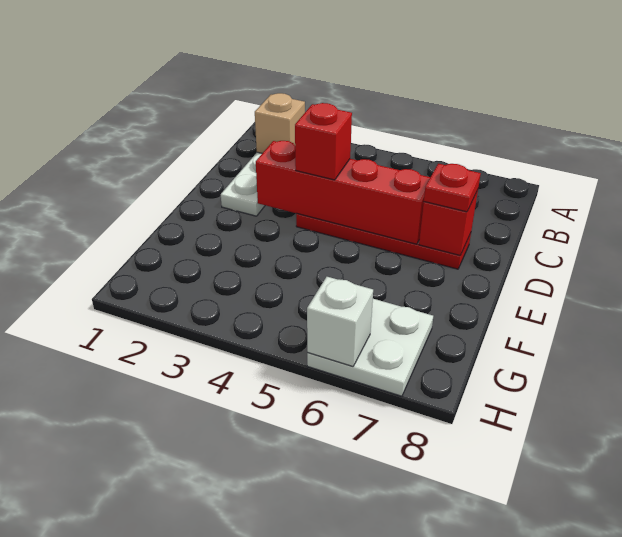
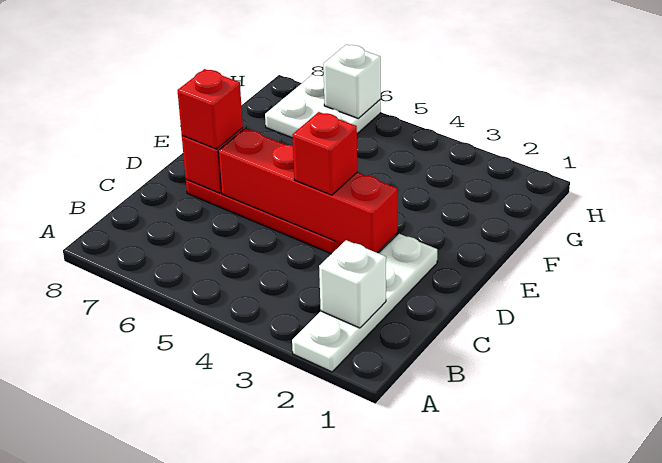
tan brick B2 level 2 -> white brick B2 level 2
red plate D7 level 3 -> red brick D7 level 3

